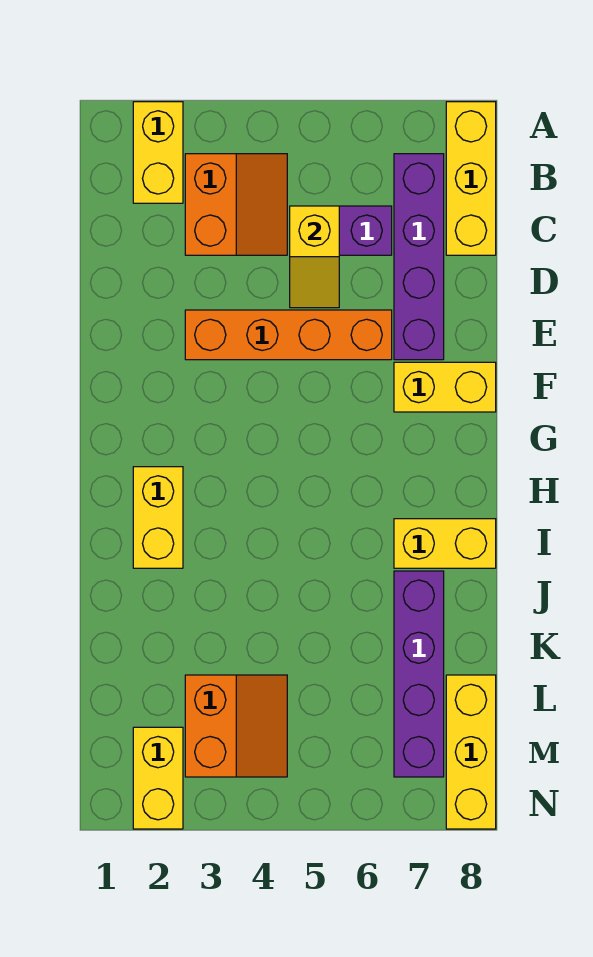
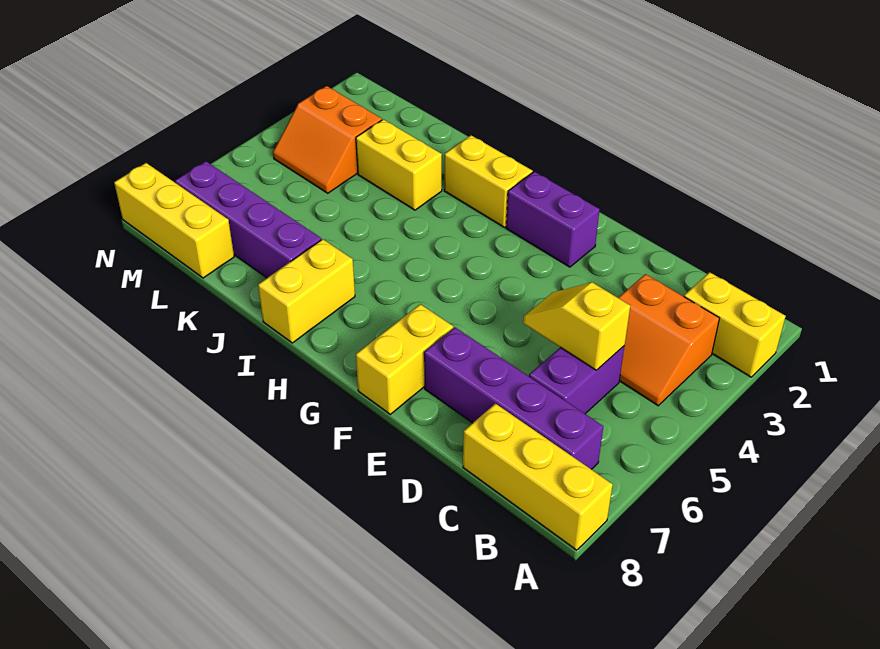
orange brick E3:E6 level 1 -> none
none -> purple brick F2:G2 level 1
yellow brick M2:N2 level 1 -> yellow brick J3:K3 level 1

